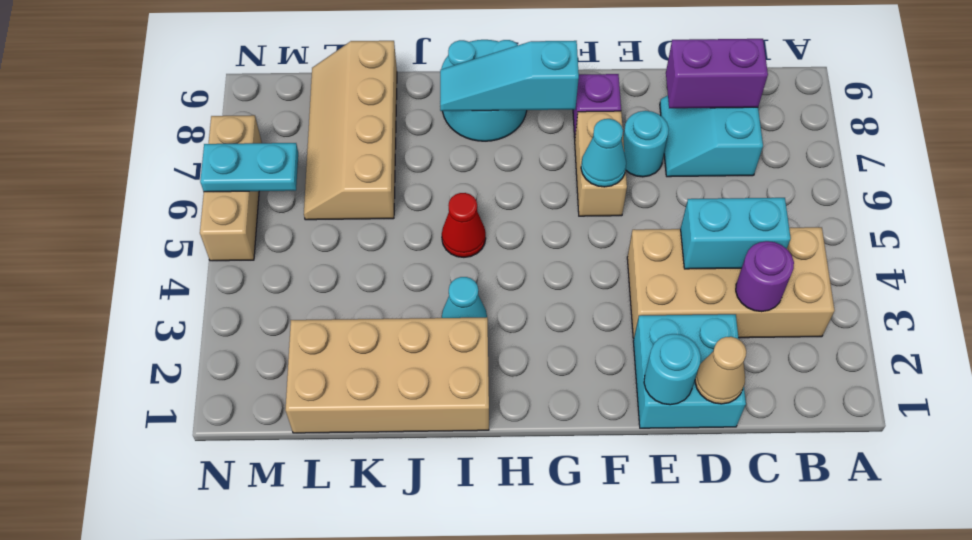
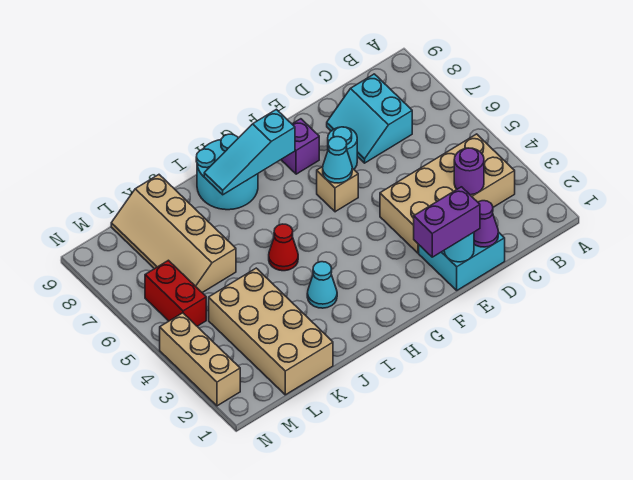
cyan brick C4:D4 level 2 -> none
purple brick C8:D8 level 2 -> purple brick E1:F1 level 3
tan cone D1 level 2 -> purple cone D1 level 2
tan brick F6:F7 level 1 -> tan brick F6 level 1
tan brick I1:L2 level 1 -> tan brick K1:L4 level 1
none -> red brick M5:M6 level 1
cyan plate M6:N6 level 2 -> none
tan brick N5:N7 level 1 -> tan brick N2:N4 level 1

